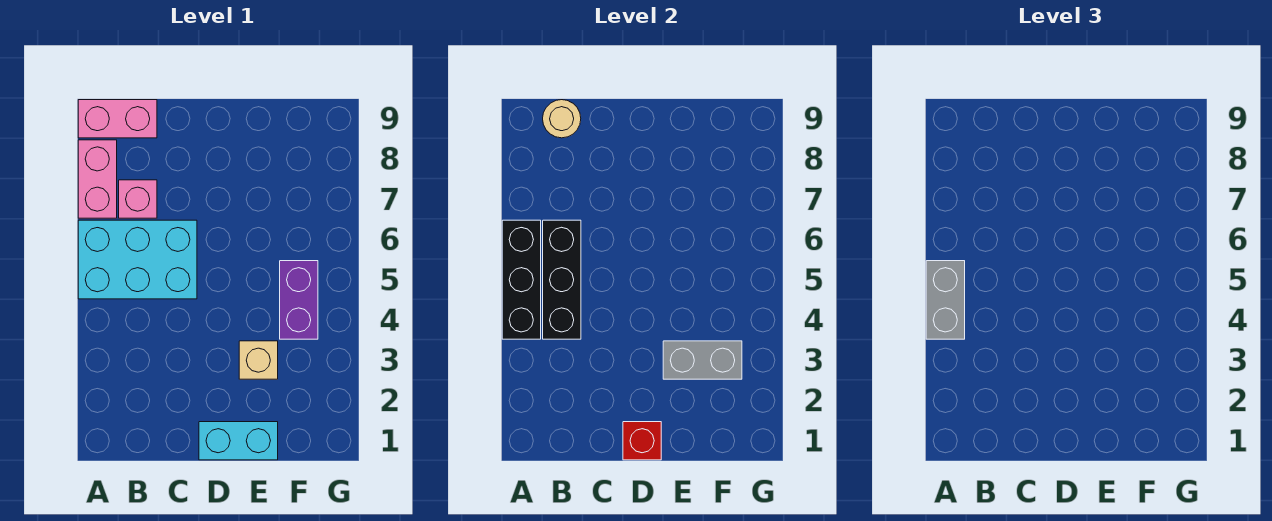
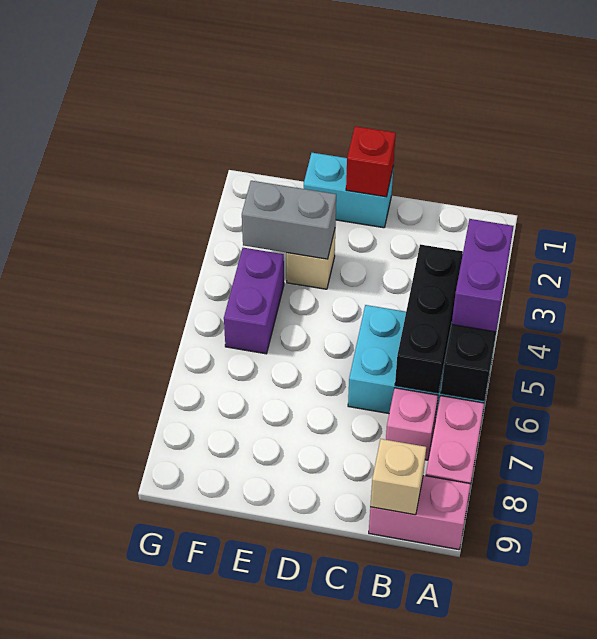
grey brick A4:A5 level 3 -> purple brick A4:A5 level 3
tan round brick B9 level 2 -> tan brick B9 level 2

